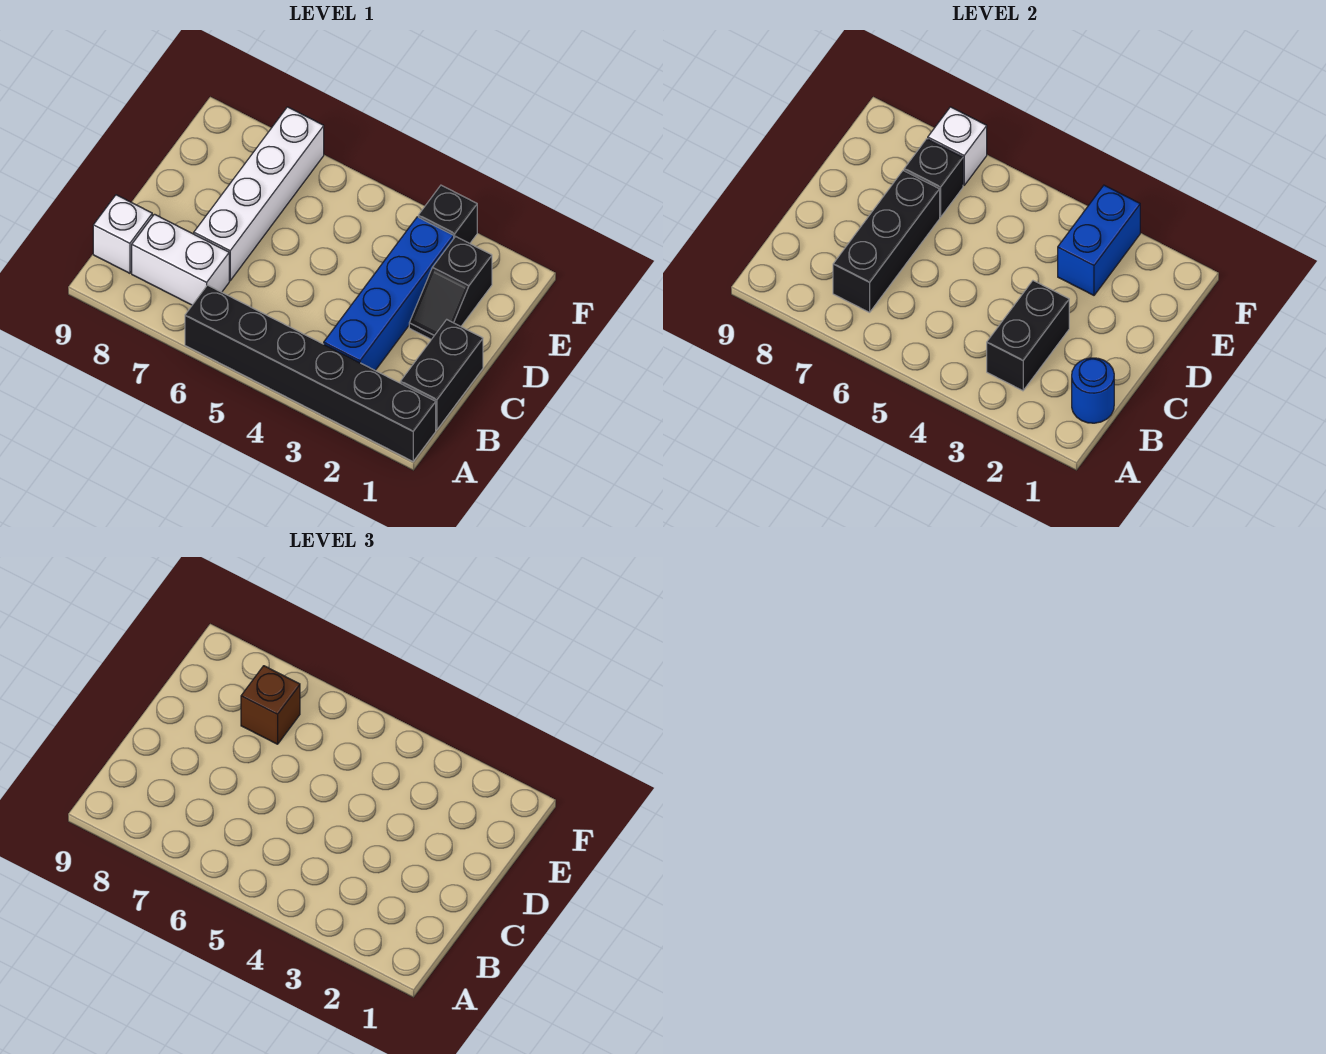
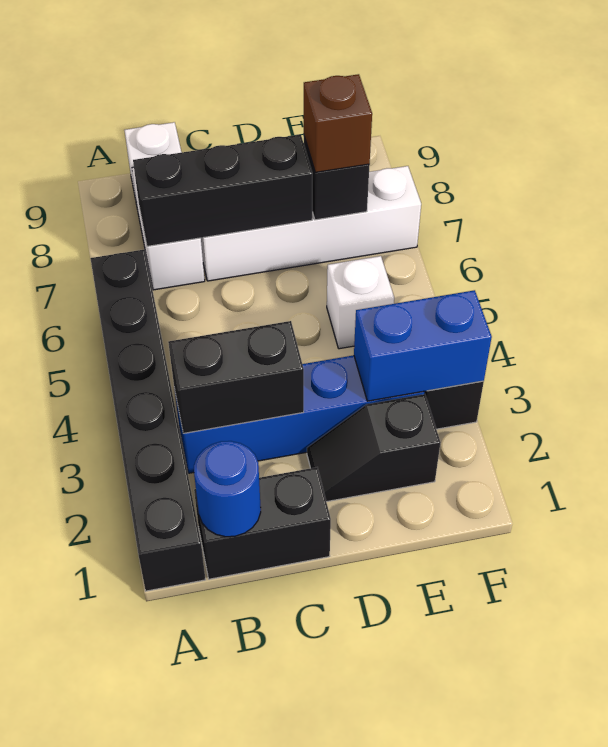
white brick F7 level 2 -> white brick E5 level 1

